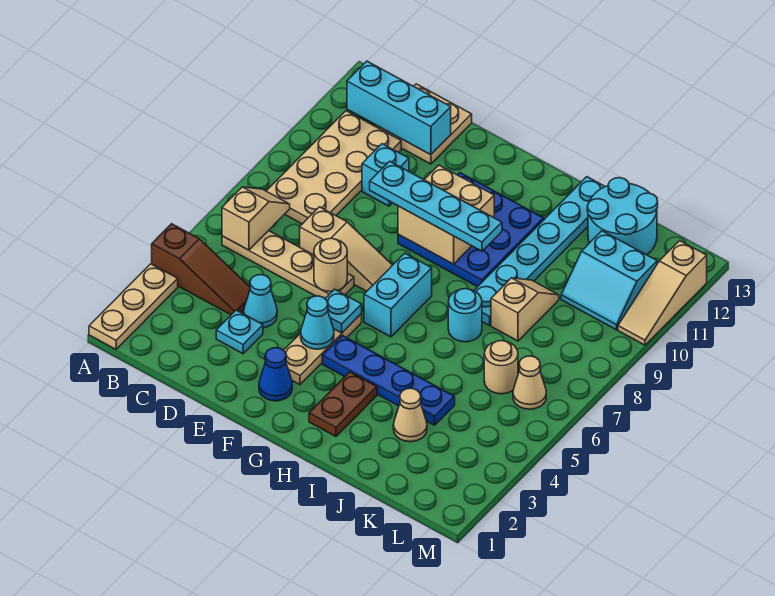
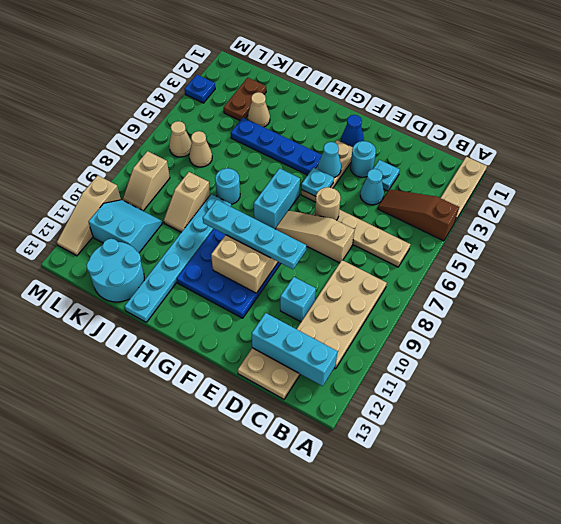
tan slope B6:B7 level 2 top 6 -> tan slope L8:L9 level 1 top 8
none -> cyan round brick E3 level 1
brown plate H2:H3 level 1 -> brown plate K2:K3 level 1
tan round brick K6 level 1 -> tan cone K6 level 1
none -> blue plate M3 level 1
tan slope M10:M12 level 1 top 12 -> tan slope M10:M12 level 1 top 10

